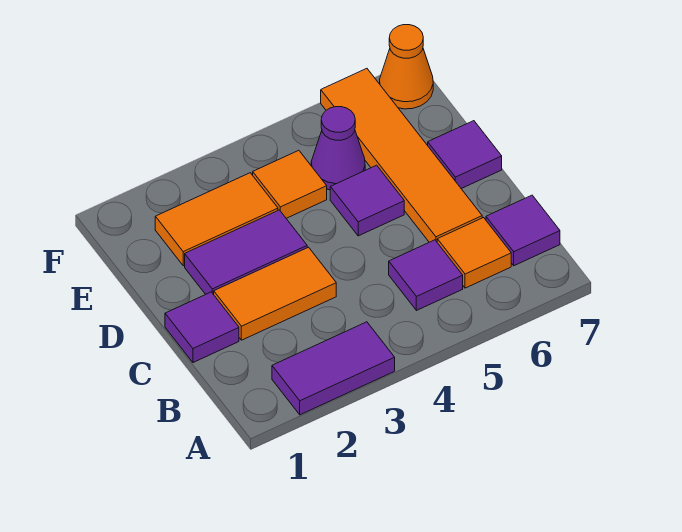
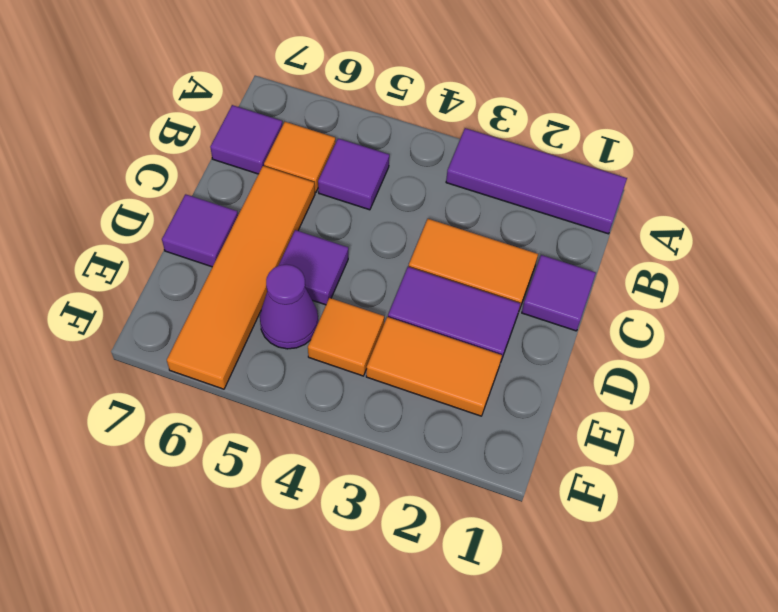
purple tile A2:A3 level 1 -> purple tile A1:A3 level 1
orange cone F7 level 1 -> none

